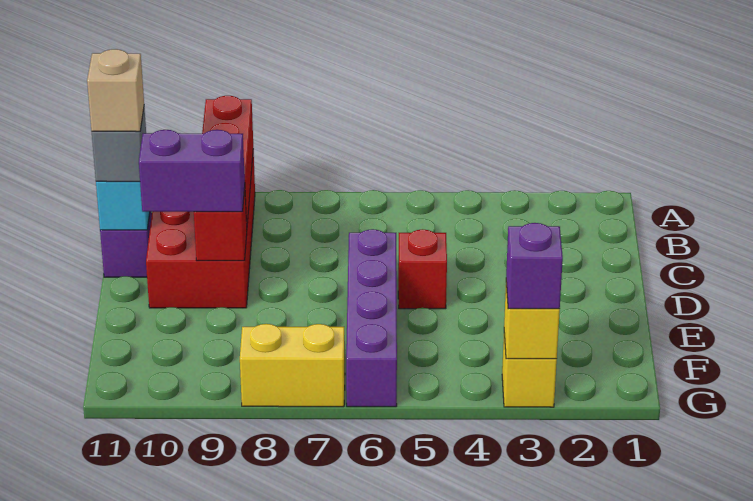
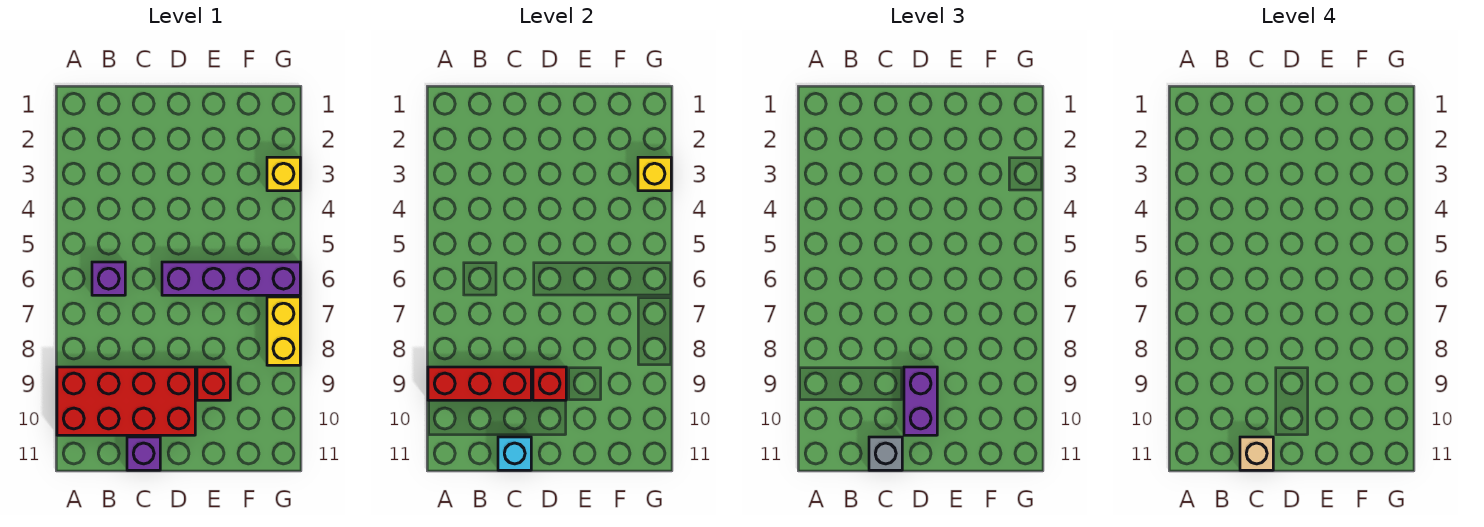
red brick D5 level 1 -> red brick E9 level 1
purple brick G3 level 3 -> purple brick B6 level 1

